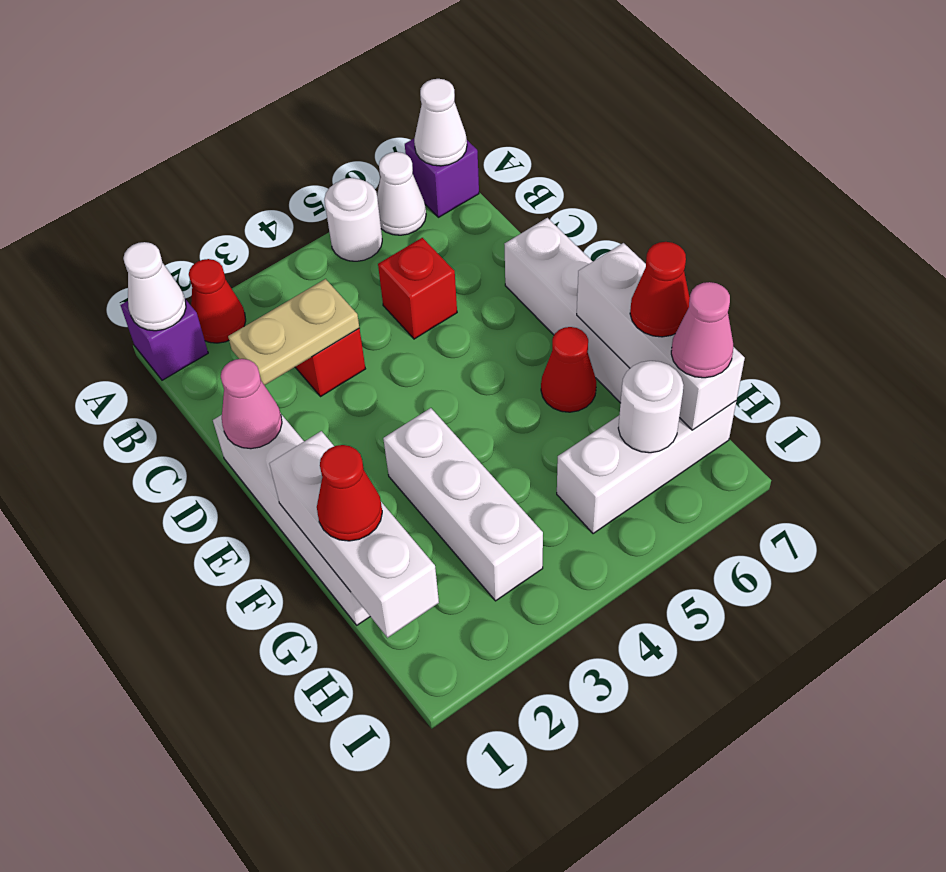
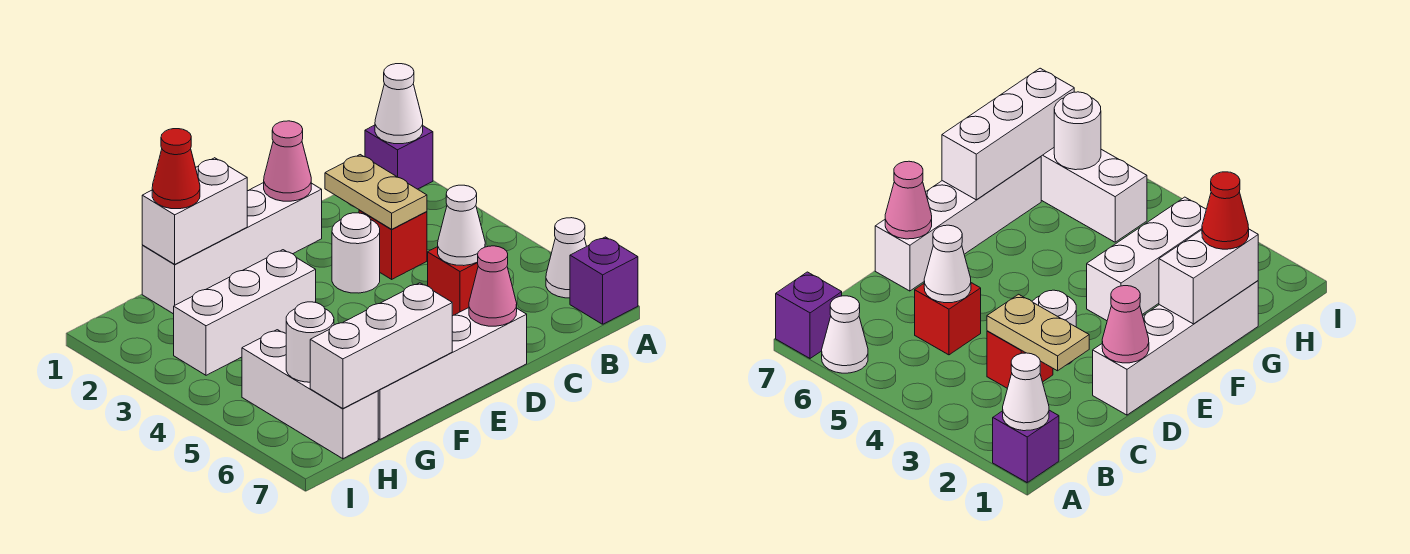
red cone A2 level 1 -> none
white round brick A5 level 1 -> white round brick D3 level 1
white cone A7 level 2 -> white cone C5 level 2
white brick F1:H1 level 2 -> white brick F1:G1 level 2
red cone F6 level 1 -> none
red cone G7 level 3 -> none
pink cone H7 level 3 -> pink cone D7 level 2

